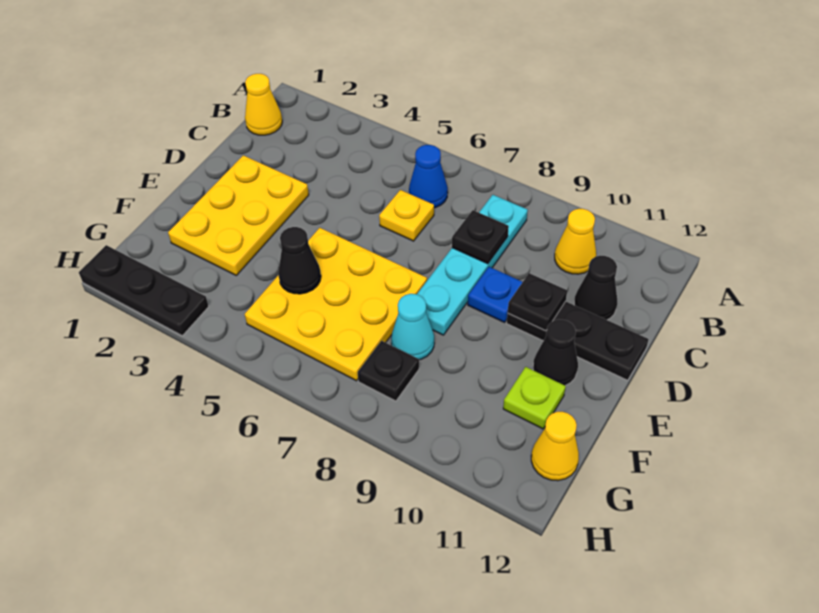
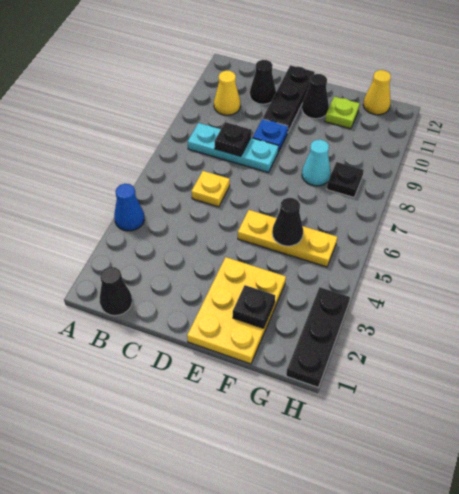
yellow cone B1 level 1 -> black cone B1 level 1
blue cone B6 level 1 -> blue cone A4 level 1
cyan plate B8:E8 level 1 -> cyan plate B8:D8 level 1
yellow plate D2:F3 level 1 -> yellow plate E1:F3 level 1
black plate D10 level 2 -> black plate F2 level 2
yellow plate E5:G7 level 1 -> yellow plate E5:G5 level 1

